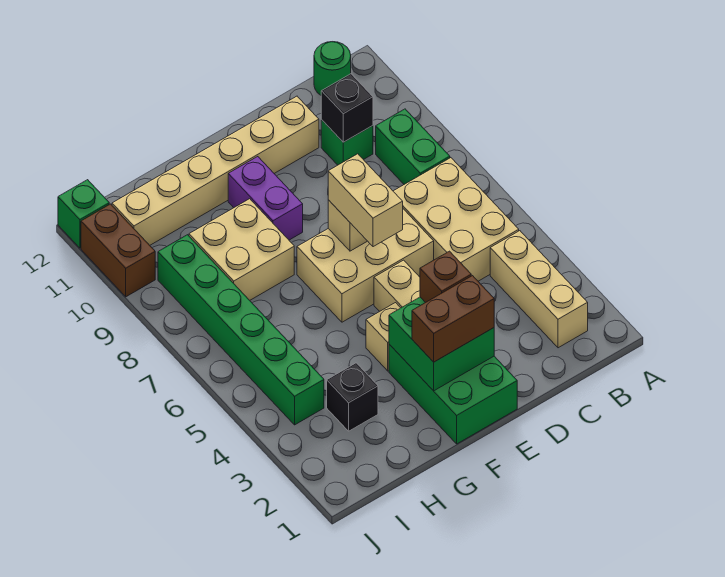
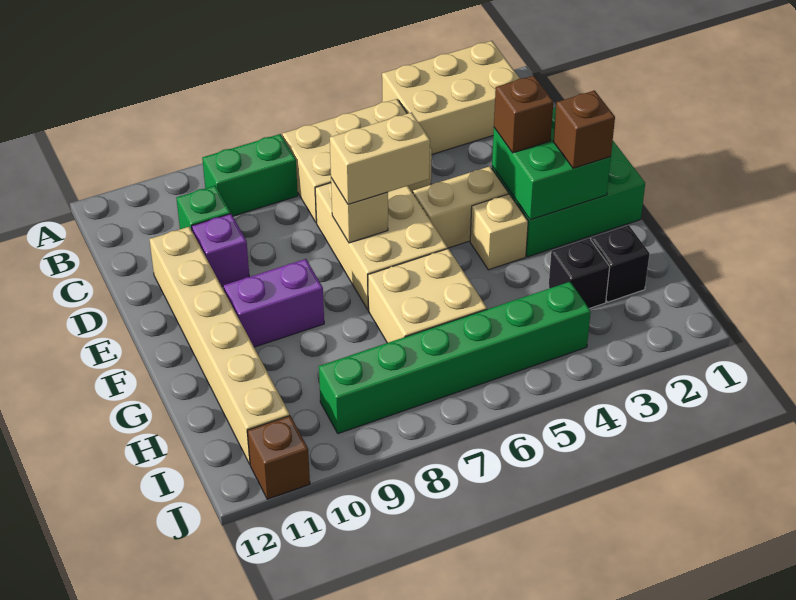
tan brick B2:B4 level 1 -> tan brick A2:B4 level 1
green round brick B12 level 1 -> none
black brick C10 level 2 -> black brick H2 level 1
none -> purple brick D10 level 1
brown brick E2:F2 level 3 -> brown brick F2 level 3
tan brick G8:H9 level 1 -> tan brick G6:H7 level 1
brown brick J10:J11 level 1 -> brown brick J11 level 1
green brick J12 level 1 -> none

